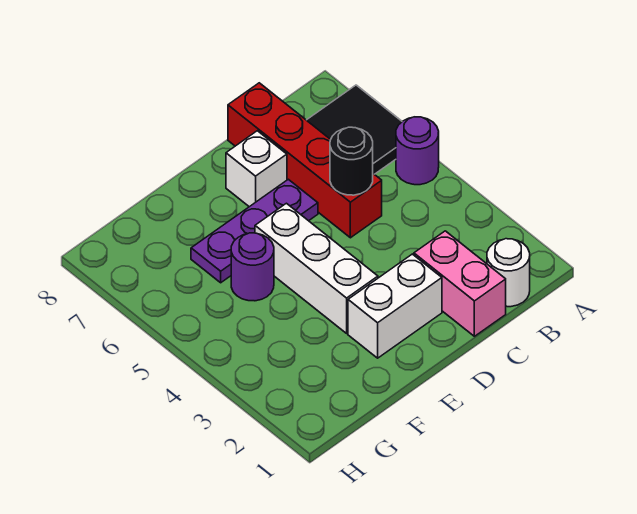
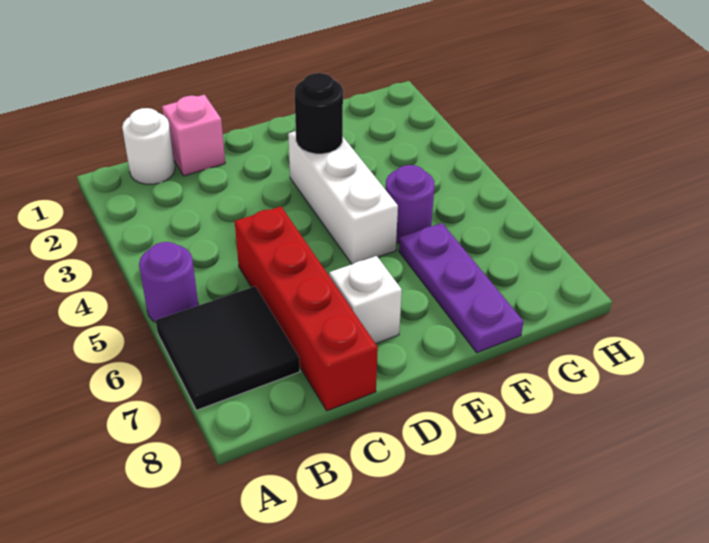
pink brick C1:C2 level 1 -> pink brick C1 level 1
black round brick C5 level 2 -> black round brick E3 level 2
white brick D2:E2 level 1 -> none
purple plate D6:F6 level 1 -> purple plate F6:F8 level 1

